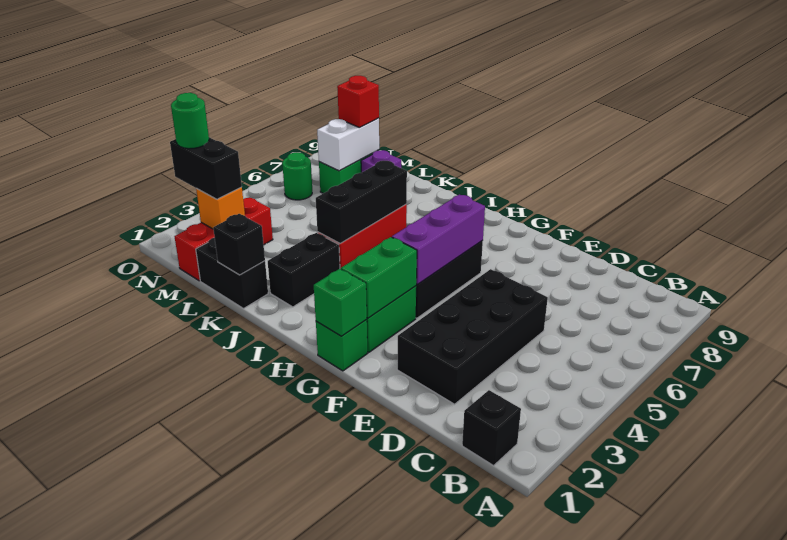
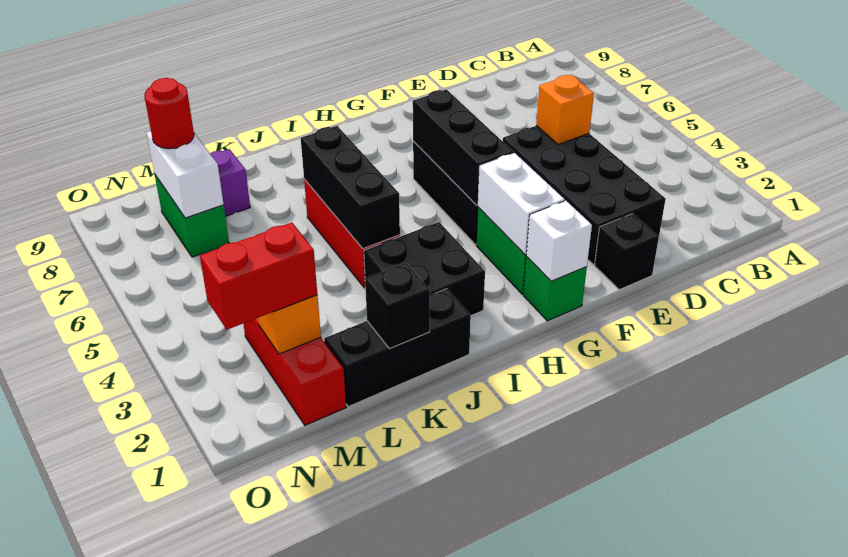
black brick B1 level 1 -> black brick E1 level 1
none -> orange brick D5 level 2
green brick G1 level 2 -> white brick G1 level 2
green brick G2:G3 level 2 -> white brick G2:G3 level 2
purple brick G4:G6 level 2 -> black brick G4:G6 level 2
black brick J2:J3 level 1 -> black brick I2:J3 level 1
black brick K1:L1 level 1 -> black brick J1:L1 level 1
black brick M2:N2 level 3 -> red brick M2:N2 level 3
red brick M8 level 3 -> red round brick M8 level 3
green round brick N2 level 4 -> none
green round brick N6 level 1 -> none

